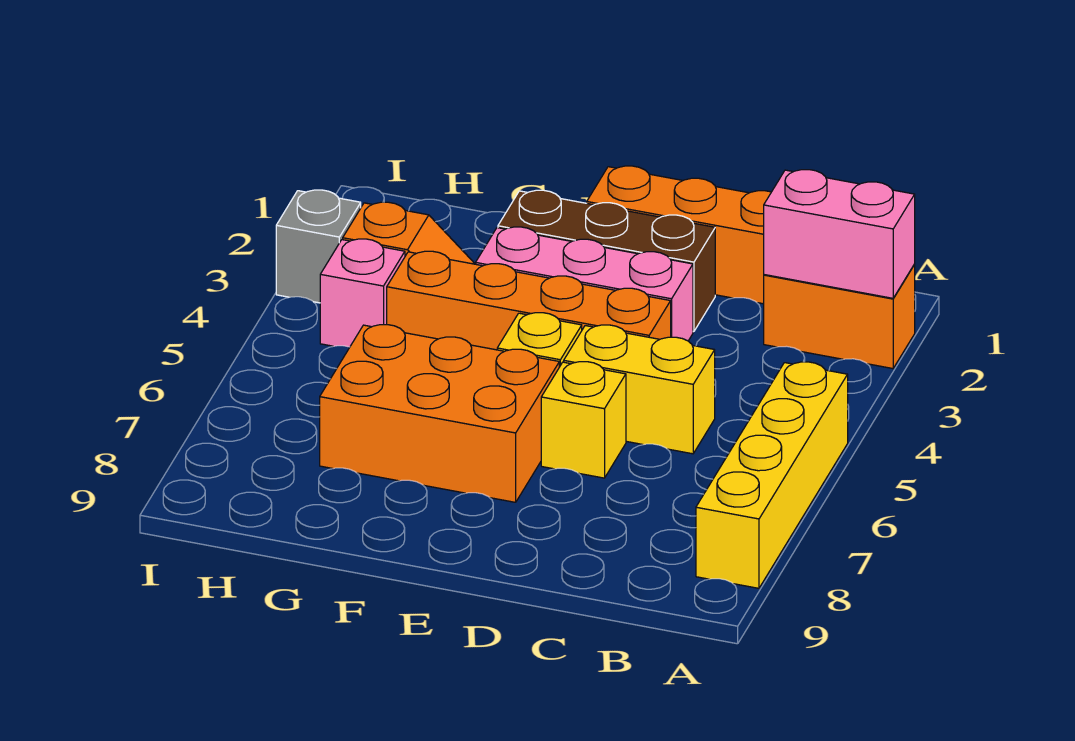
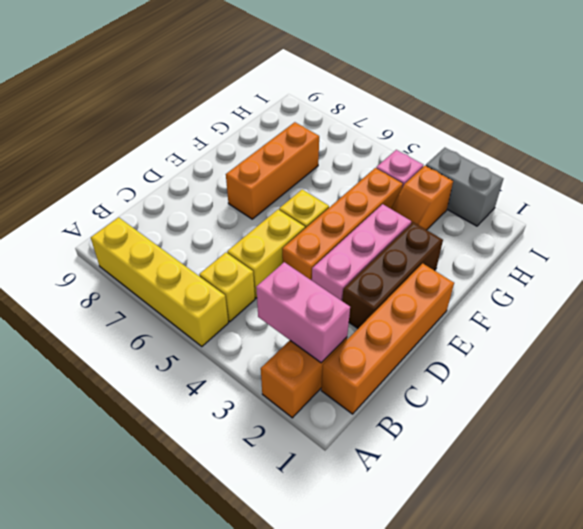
pink brick A2:B2 level 2 -> pink brick B2:B3 level 2
yellow brick D6 level 1 -> yellow brick B5 level 1
orange brick E6:G7 level 1 -> orange brick E7:G7 level 1
grey brick I3 level 1 -> grey brick I2:I3 level 1

